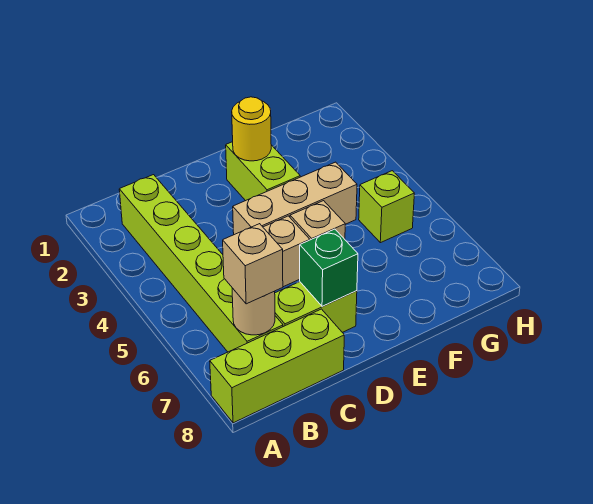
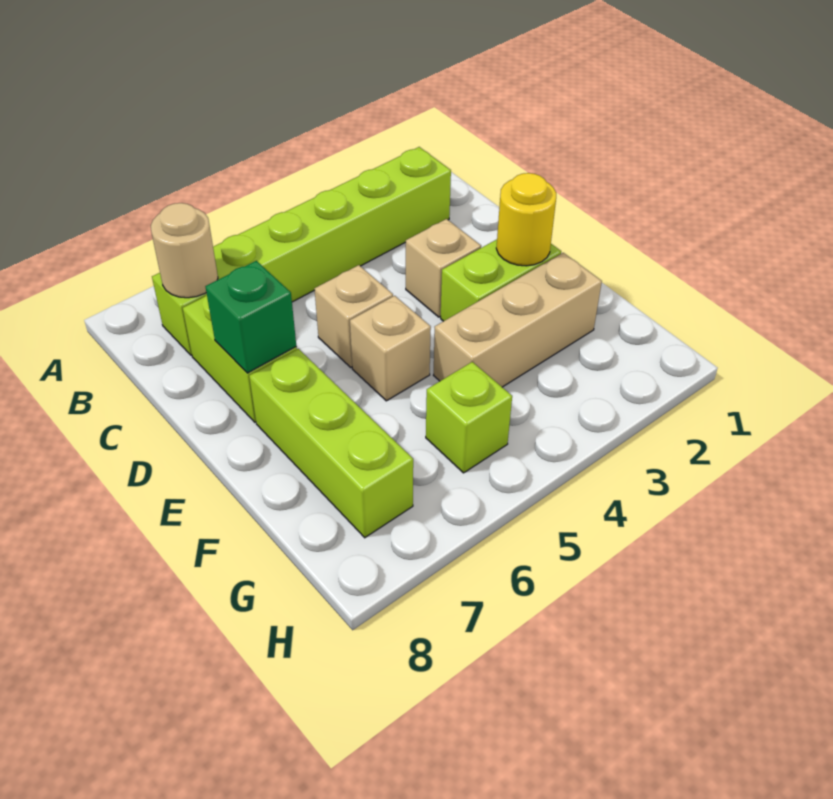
lime brick A8:C8 level 1 -> lime brick E7:G7 level 1
tan brick B7 level 3 -> tan brick D3 level 1
tan brick D4:F4 level 1 -> tan brick F2:F4 level 1

